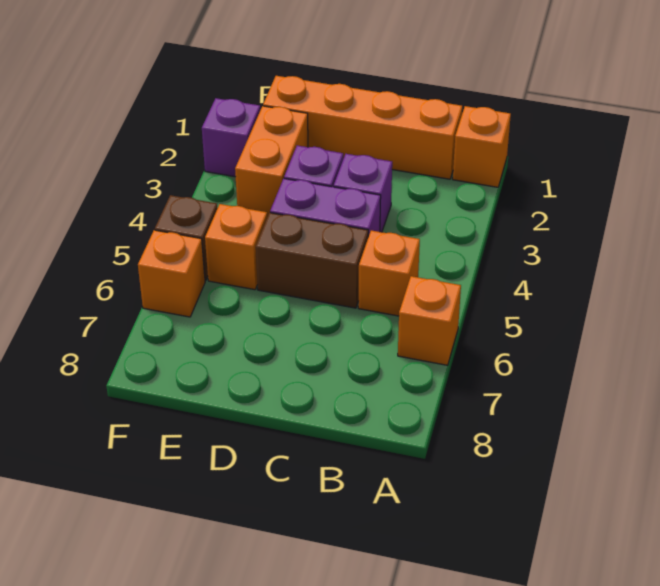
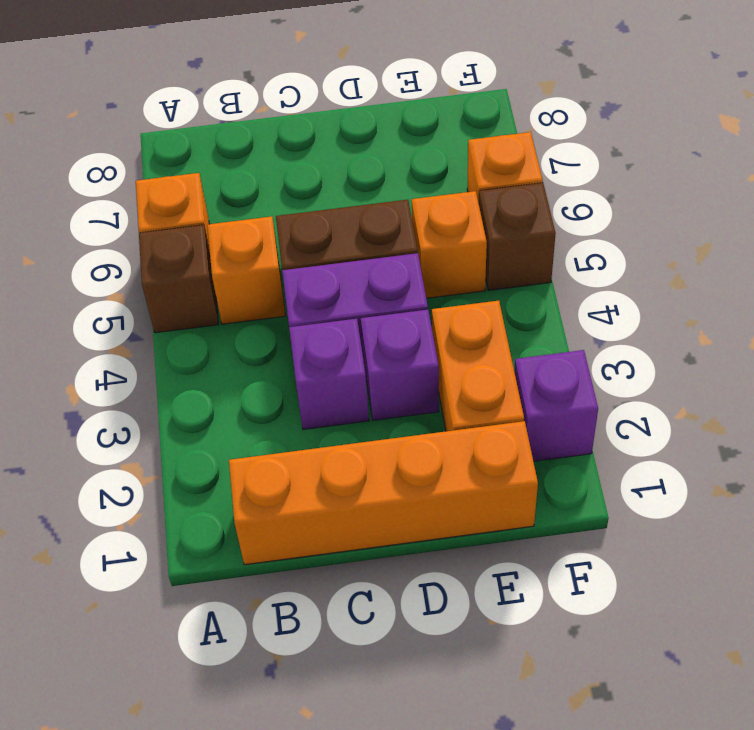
orange brick A1 level 1 -> none
none -> brown brick A5 level 1

